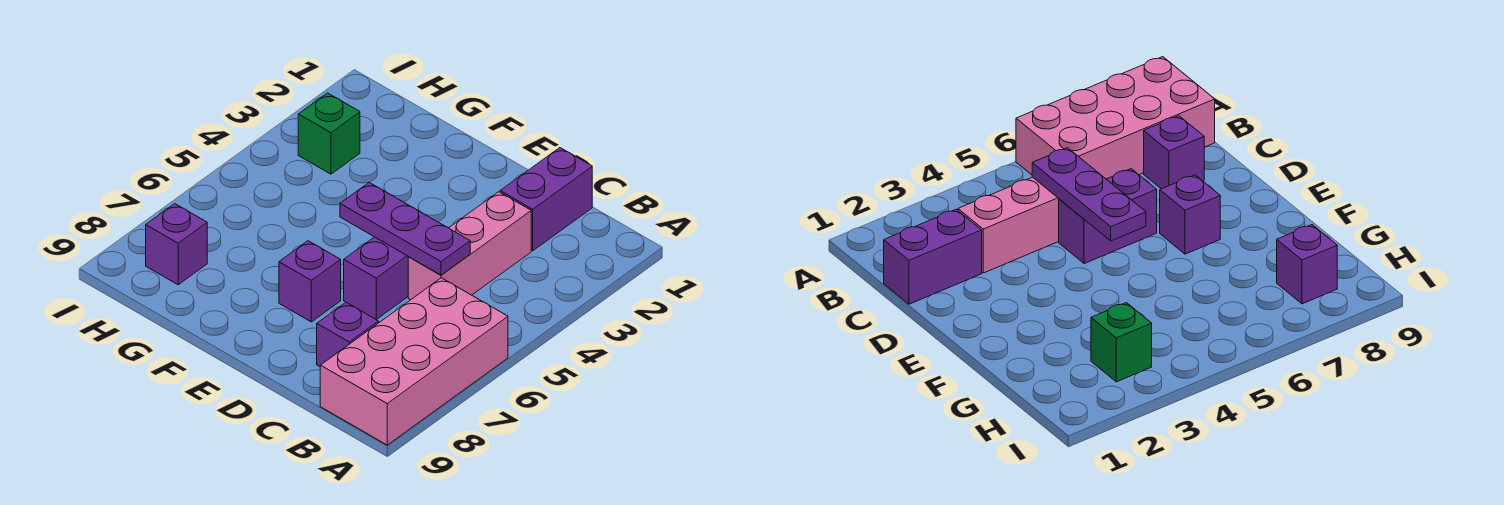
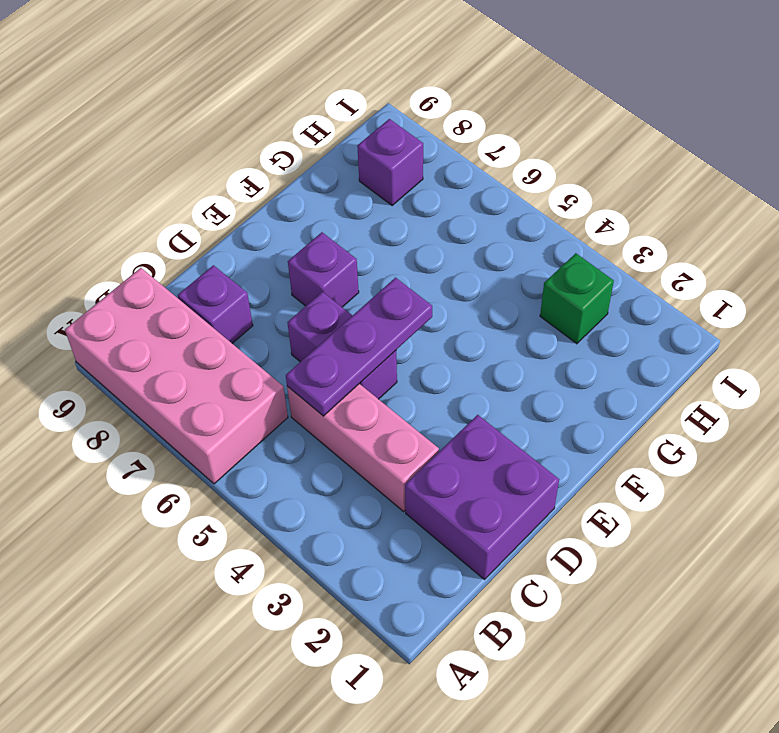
purple brick C1:C2 level 1 -> purple brick C1:D2 level 1

